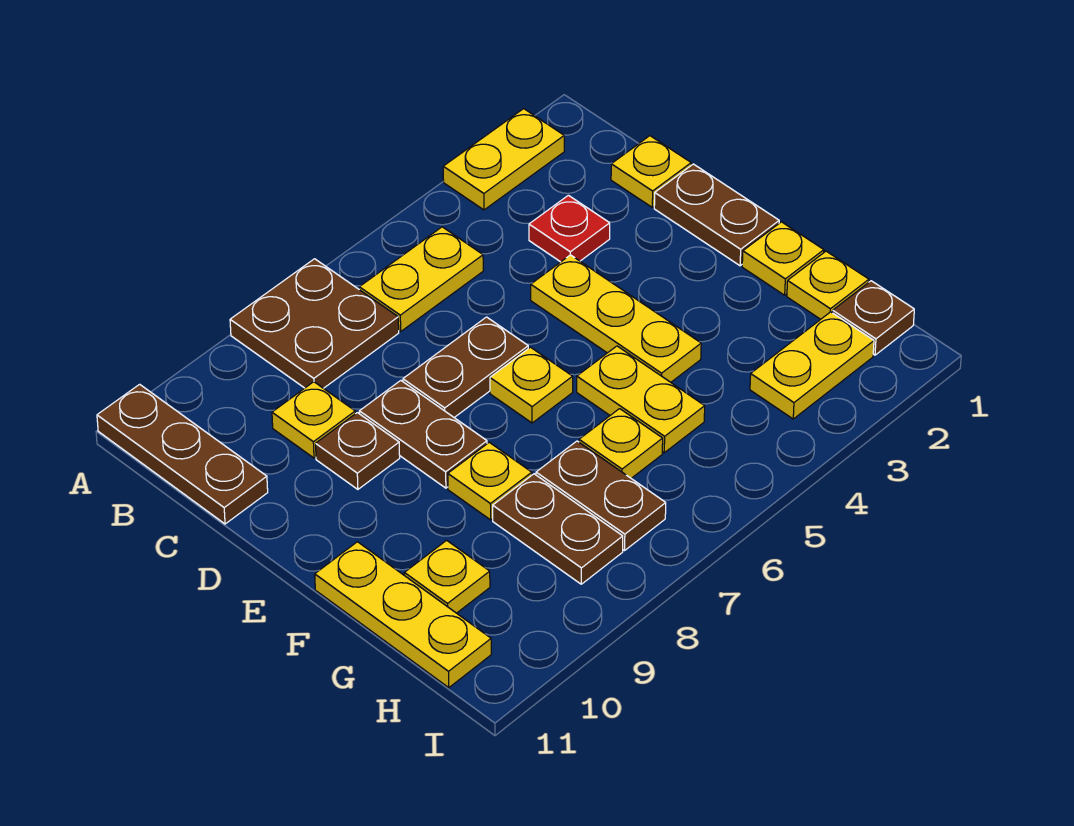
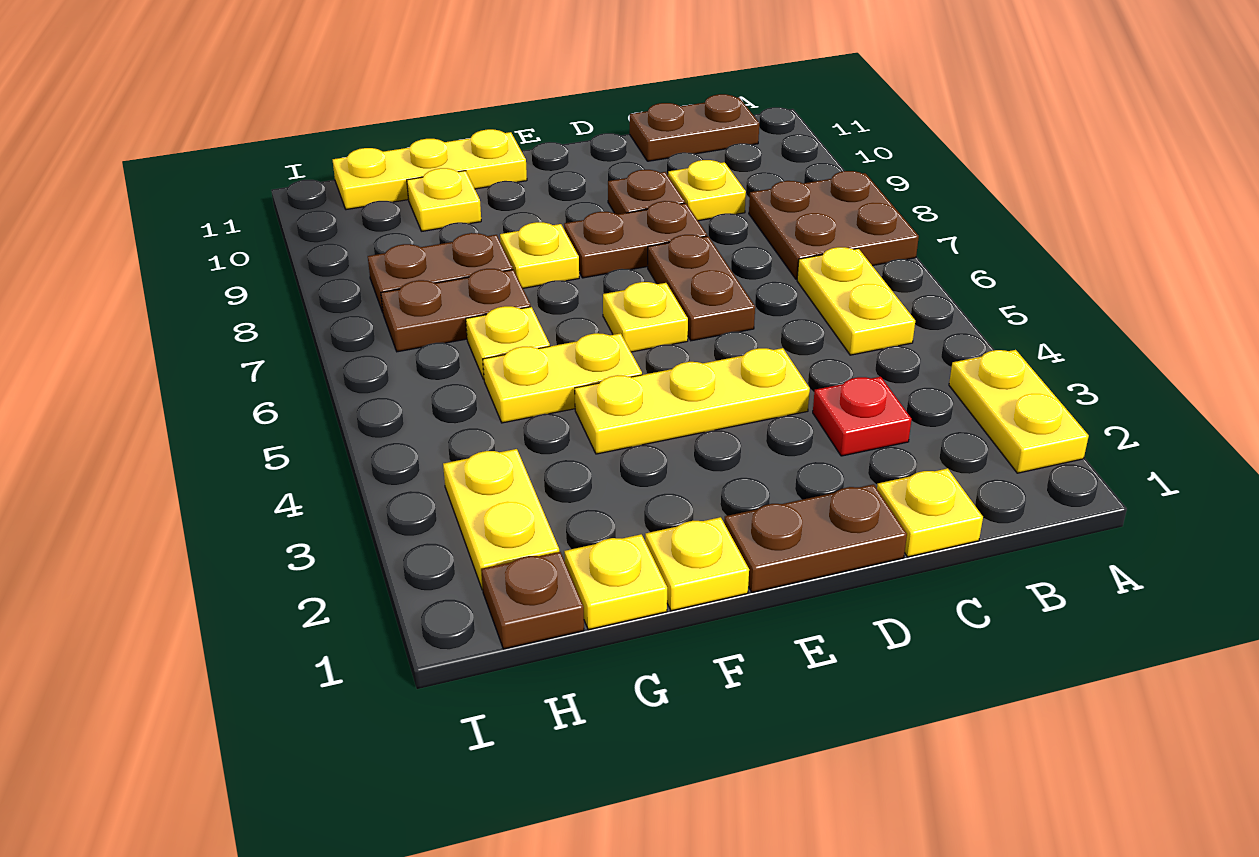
brown plate A11:C11 level 1 -> brown plate B11:C11 level 1

